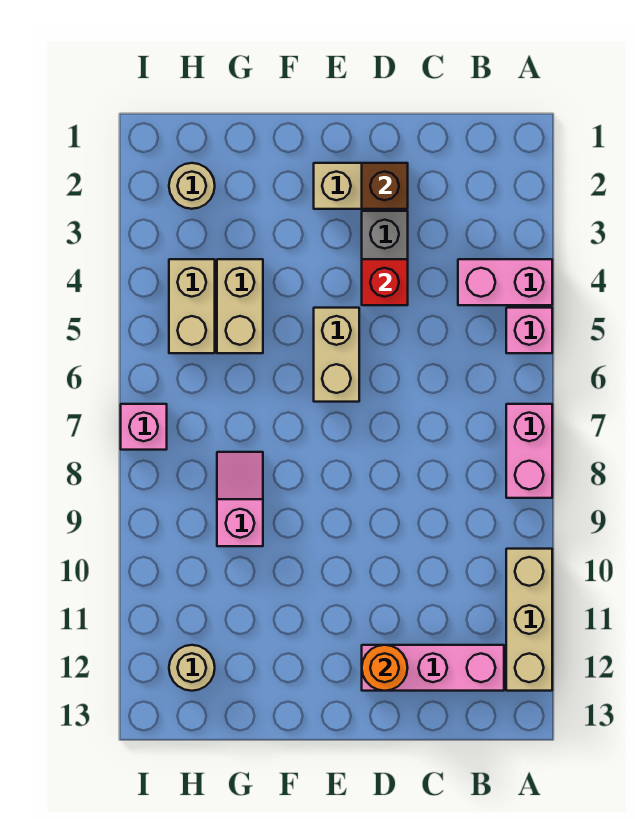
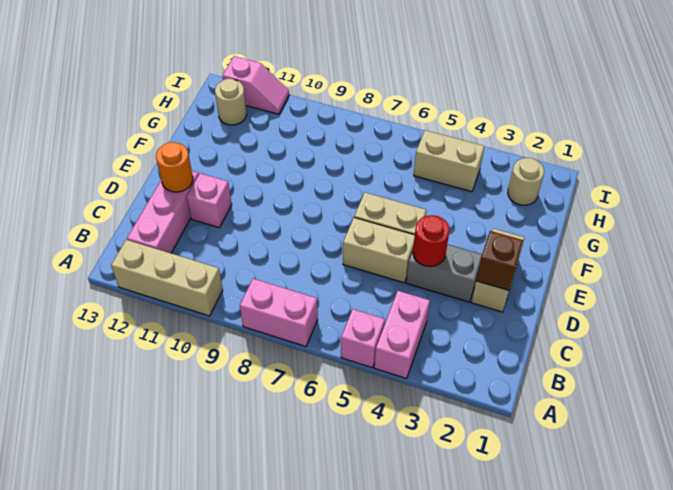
red brick D4 level 2 -> red round brick D4 level 2
tan brick G4:G5 level 1 -> tan brick D5:D6 level 1
pink slope G8:G9 level 1 top 9 -> pink slope I11:I12 level 1 top 12
pink brick I7 level 1 -> pink brick D11 level 1

